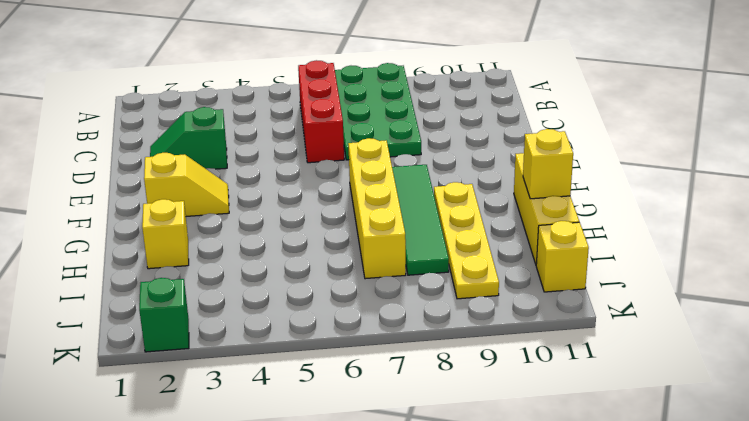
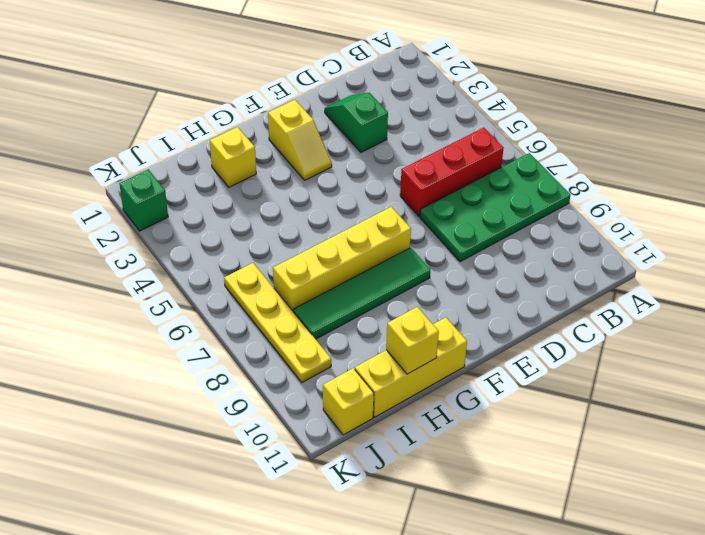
yellow plate G9:J9 level 1 -> yellow plate J6:J9 level 1

